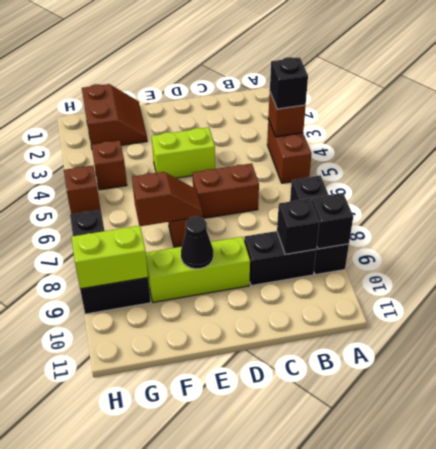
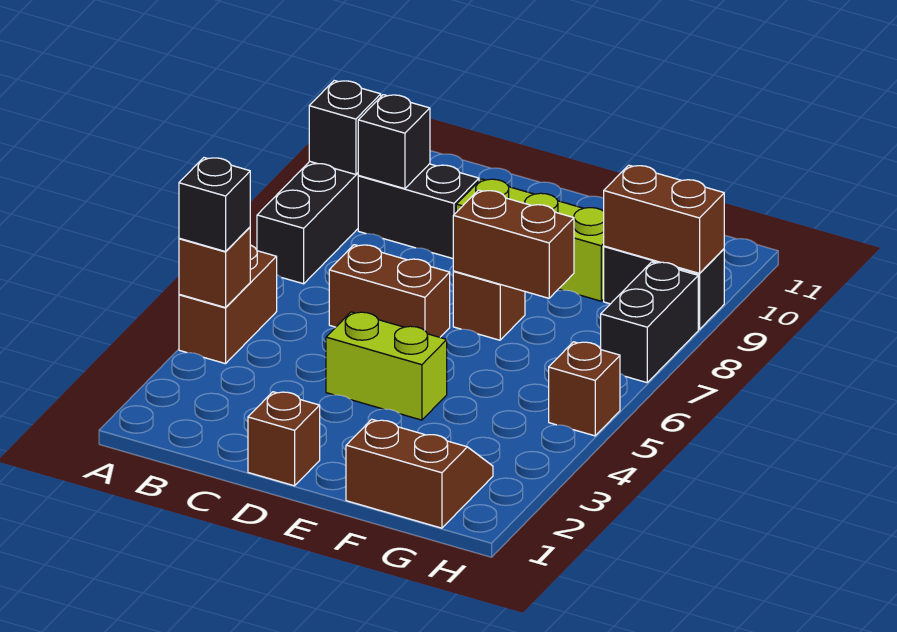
brown slope E7:F7 level 2 top F -> brown brick E7:F7 level 2
black cone E9 level 2 -> none
brown slope F1:G2 level 1 top G -> brown slope F1:G2 level 1 top 1
brown brick G4 level 1 -> brown brick D1 level 1
lime brick G9:H9 level 2 -> brown brick G9:H9 level 2

